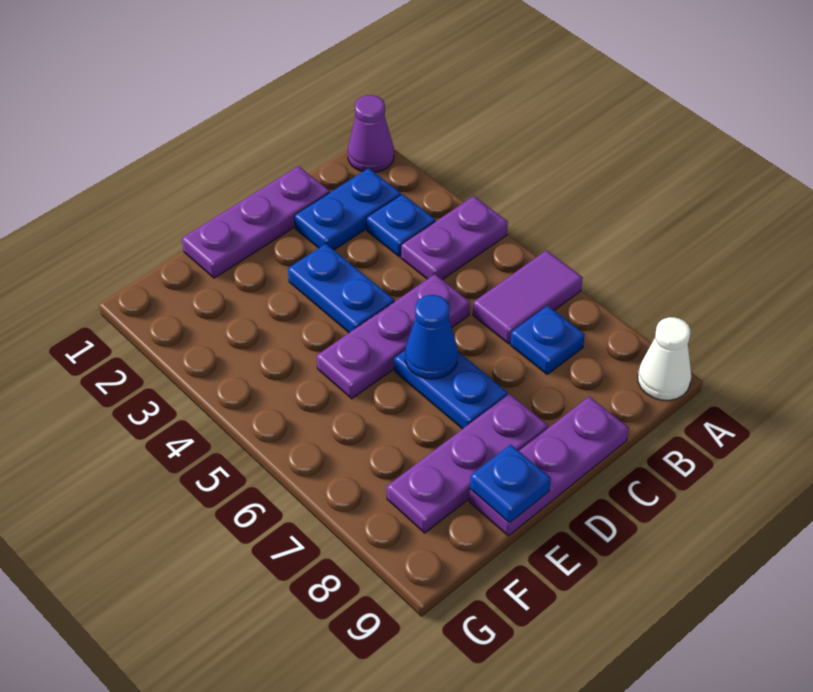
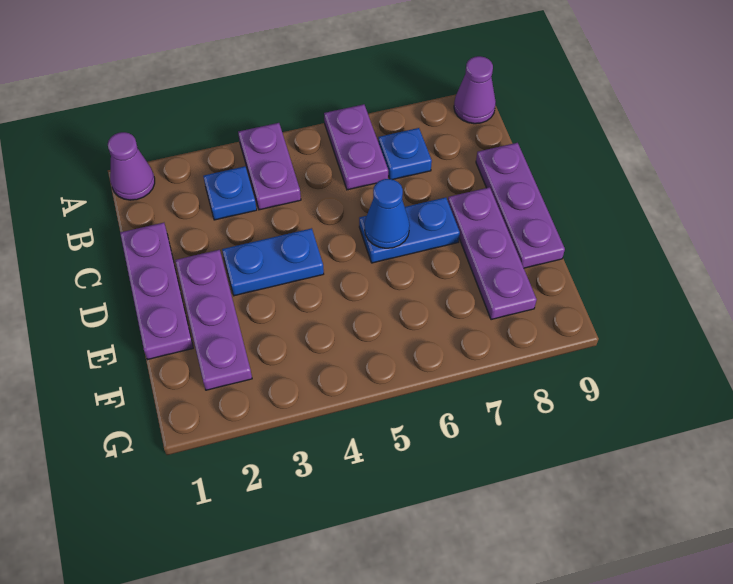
purple tile A6:B6 level 1 -> purple plate A6:B6 level 1
white cone A9 level 1 -> purple cone A9 level 1
blue plate B2:C2 level 1 -> none
purple plate C5:E5 level 1 -> purple plate D2:F2 level 1
blue plate E9 level 2 -> none

